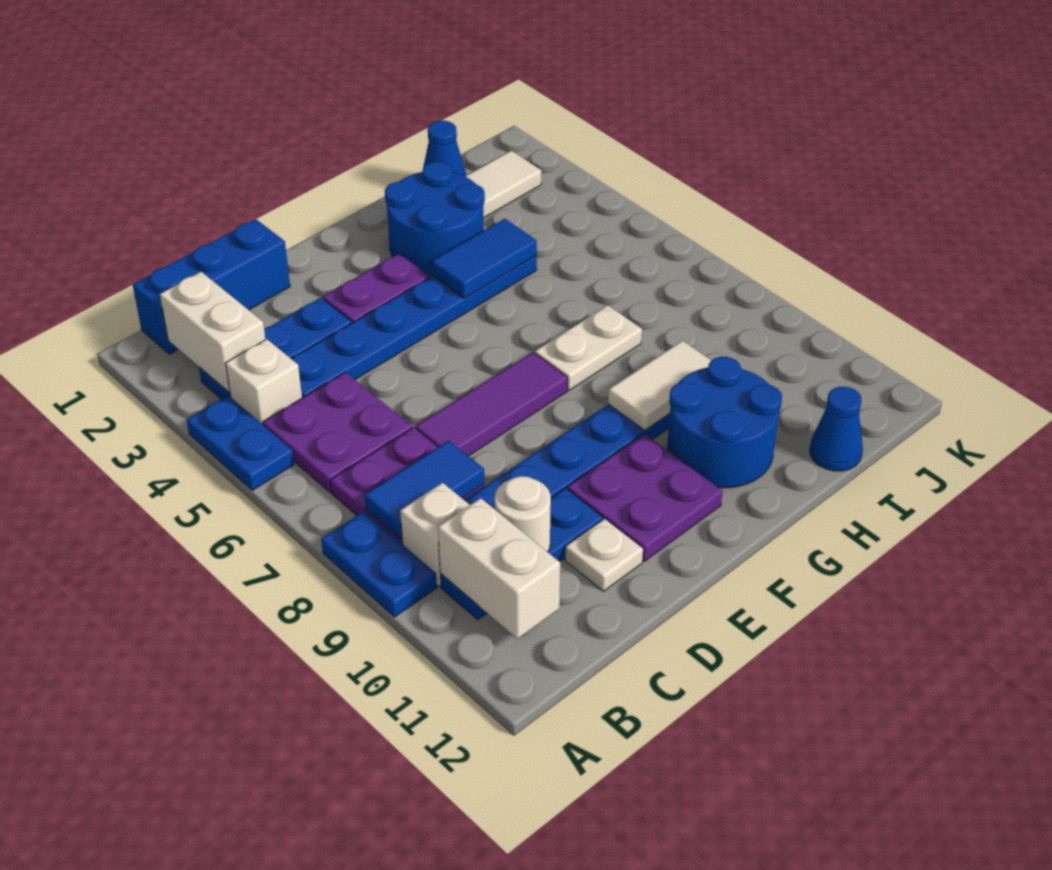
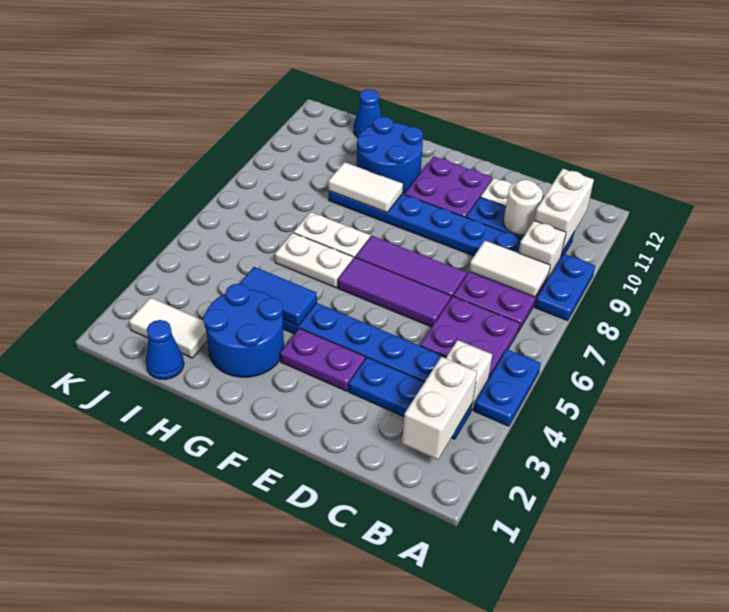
blue brick B1:D1 level 1 -> none
blue tile B8:C8 level 2 -> white tile B8:C8 level 2
none -> purple tile D6:F6 level 1
none -> white plate G6:H6 level 1

